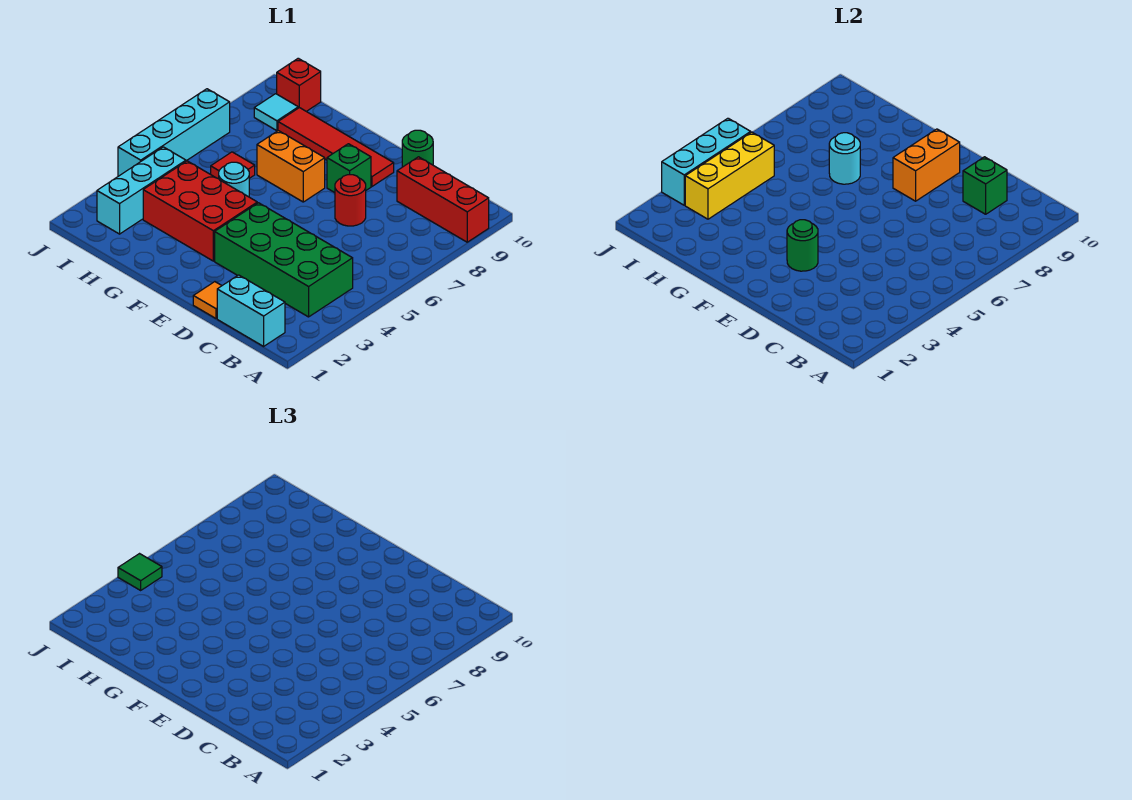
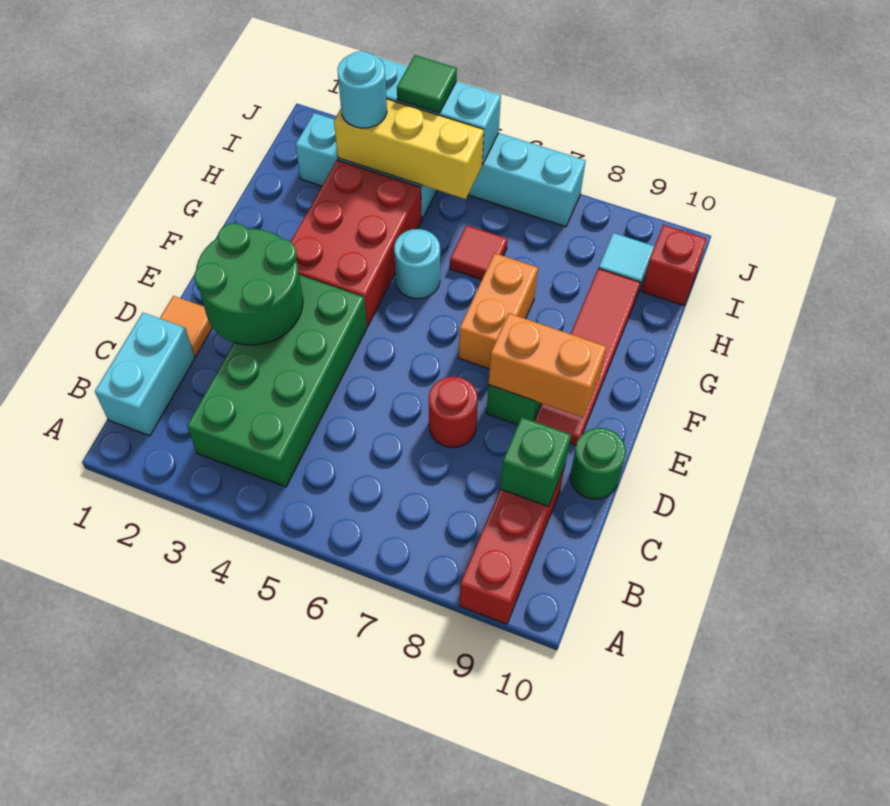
green round brick E3 level 2 -> green round brick D2:E3 level 2
cyan round brick G7 level 2 -> cyan round brick I3 level 3

